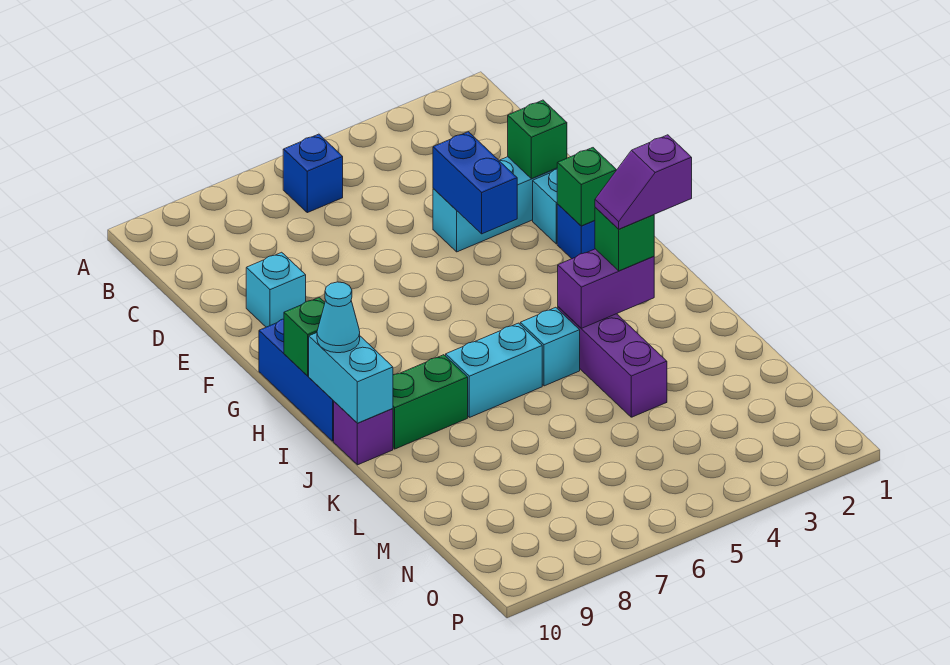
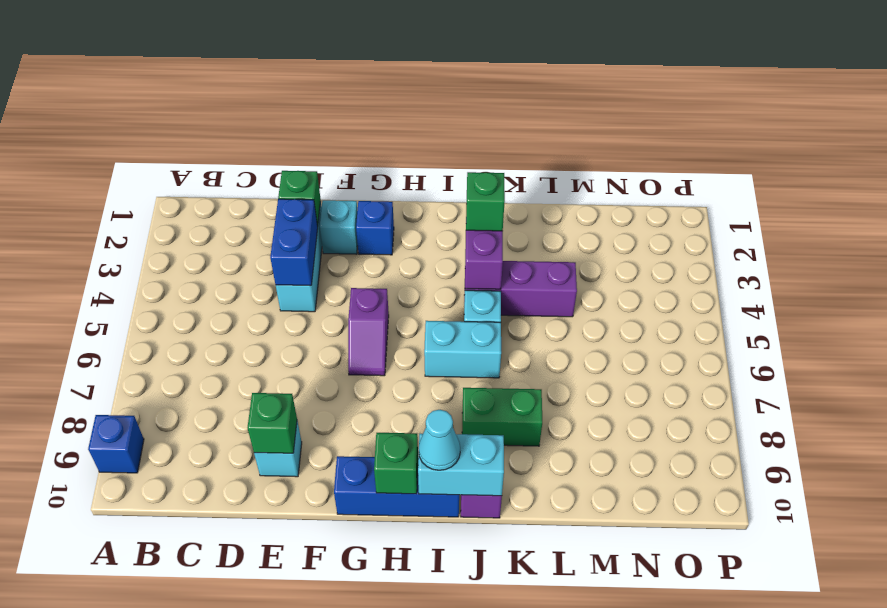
blue brick B6 level 1 -> blue brick A9 level 1
blue brick E4:F4 level 2 -> blue brick E3:E4 level 2
green brick G2 level 2 -> green brick E9 level 2
purple slope J2:J3 level 4 top 2 -> purple slope G5:G6 level 1 top 5
cyan brick J6:J7 level 1 -> cyan brick I6:J6 level 1
green brick J8:J9 level 1 -> green brick J8:K8 level 1

